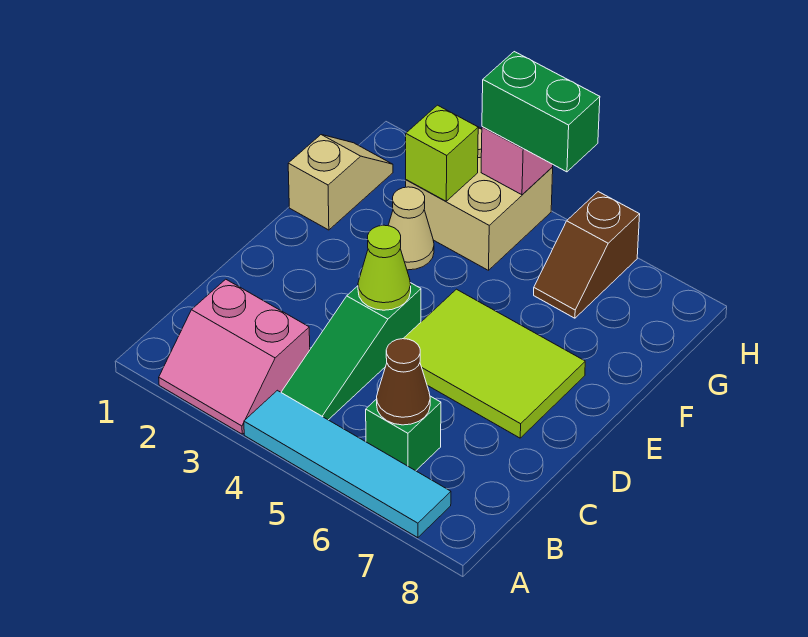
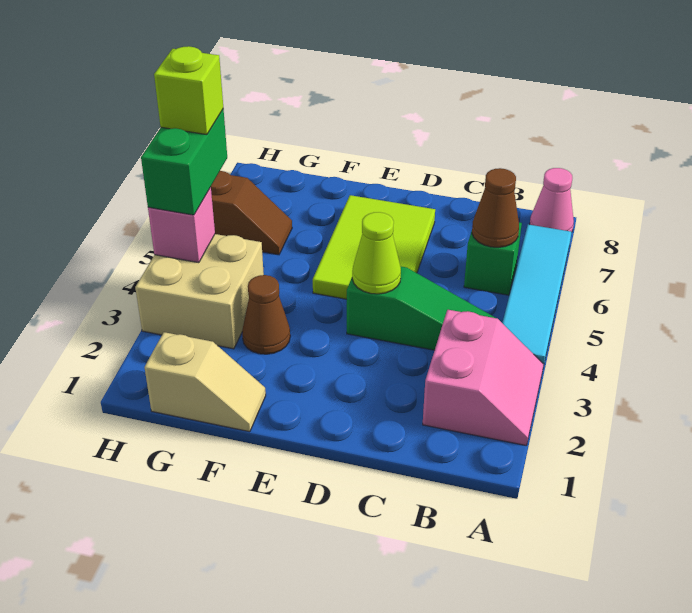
none -> pink cone A8 level 1
tan slope F1:G1 level 1 top F -> tan slope F1:G1 level 1 top G
tan cone F3 level 1 -> brown cone F3 level 1
lime brick G3 level 2 -> lime brick H5 level 4

